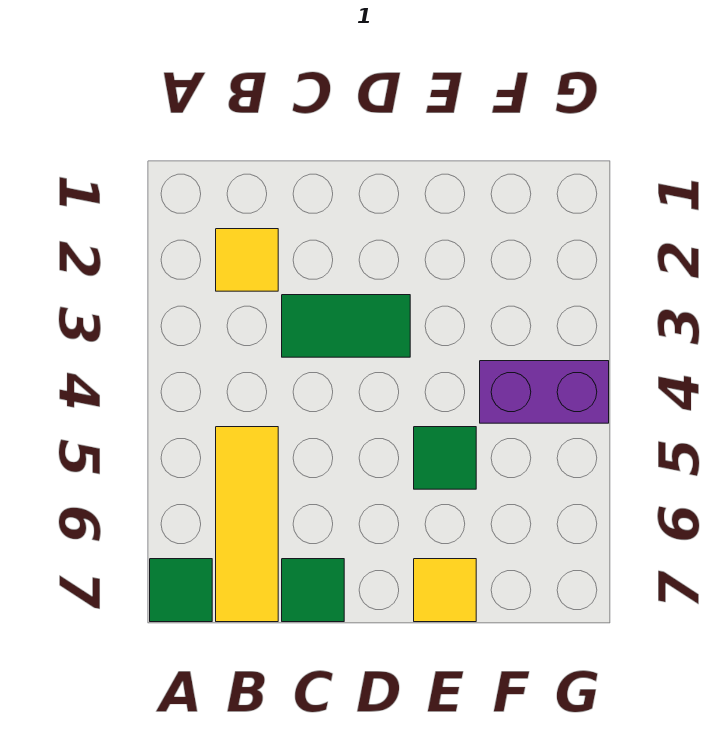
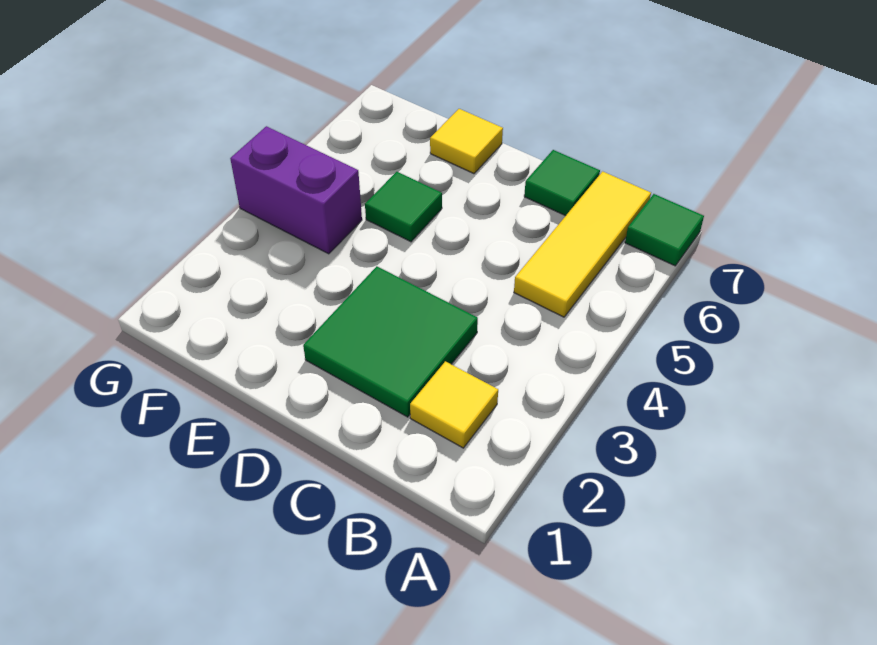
green tile C3:D3 level 1 -> green tile C2:D3 level 1

